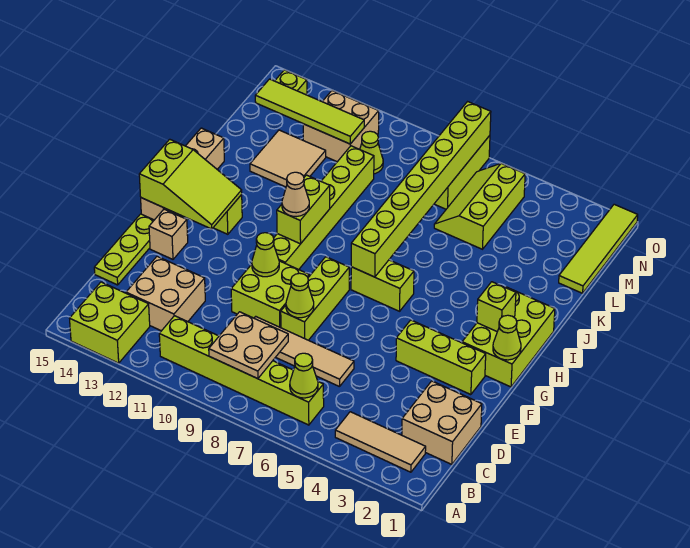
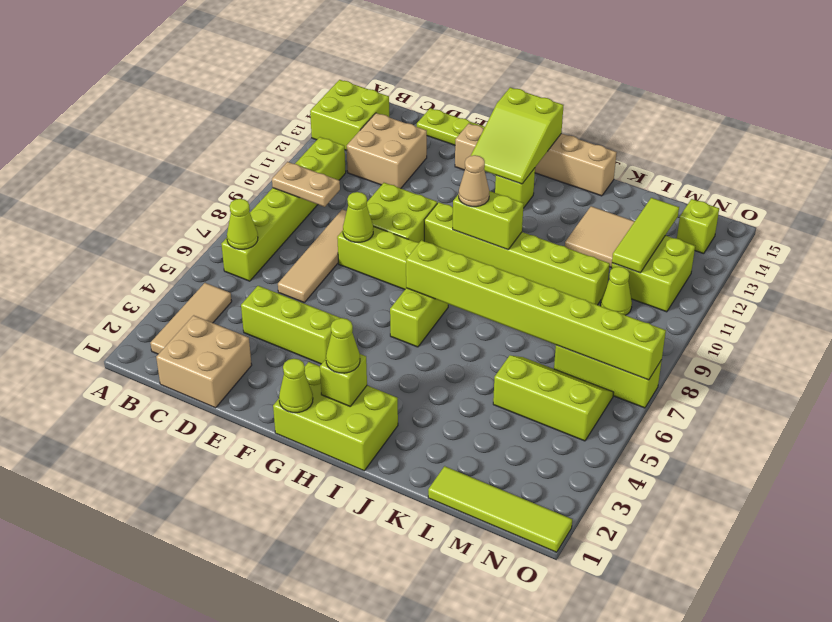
tan plate B8:C9 level 2 -> tan plate B9:C9 level 2
lime brick F2:F4 level 1 -> lime brick D4:F4 level 1
lime cone F10 level 2 -> lime cone H2 level 3
tan brick M11:N12 level 1 -> lime brick M11:N12 level 1
lime tile M11:M14 level 2 -> lime tile M11:M13 level 2

